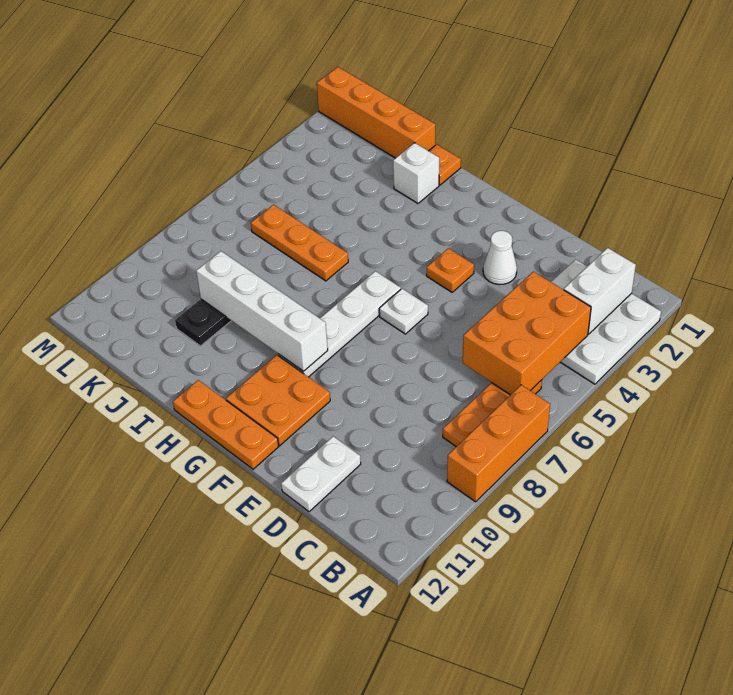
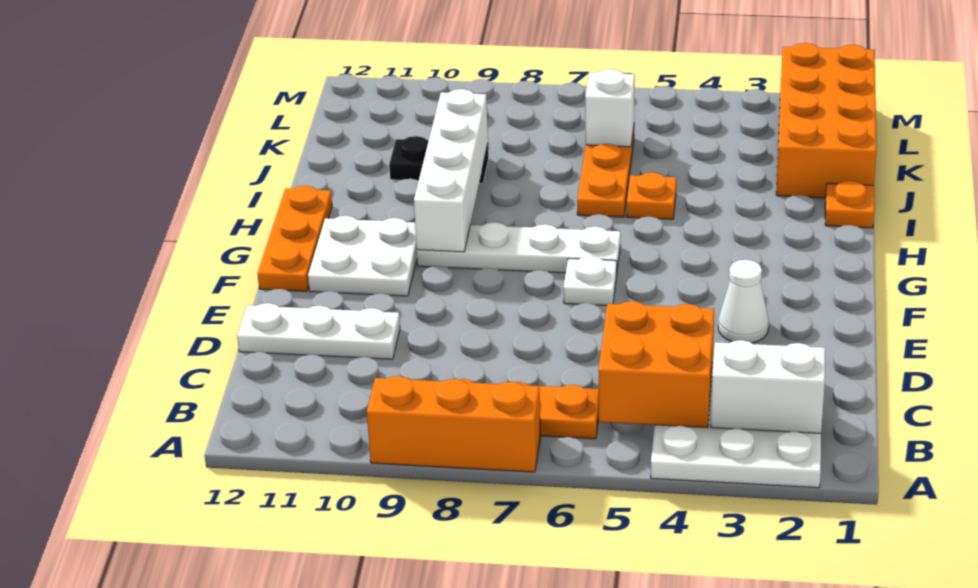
orange brick B4:C6 level 2 -> orange brick B4:C5 level 2
white plate D11:D12 level 1 -> white plate D10:D12 level 1
orange plate F4 level 1 -> orange plate I5 level 1
orange plate F10:G11 level 1 -> white plate F10:G11 level 1
white brick I2 level 1 -> white brick K6 level 2
orange brick J1:M1 level 1 -> orange brick J1:M2 level 1

